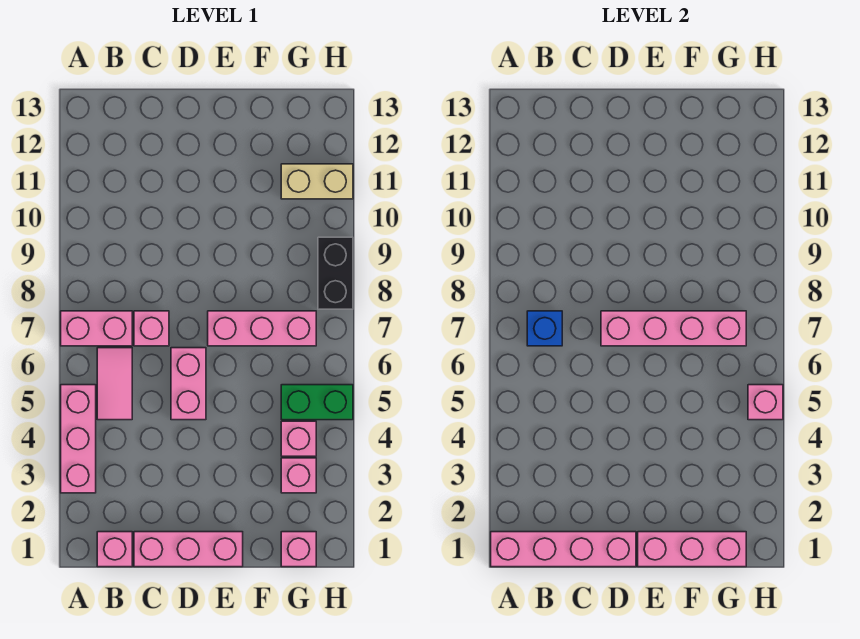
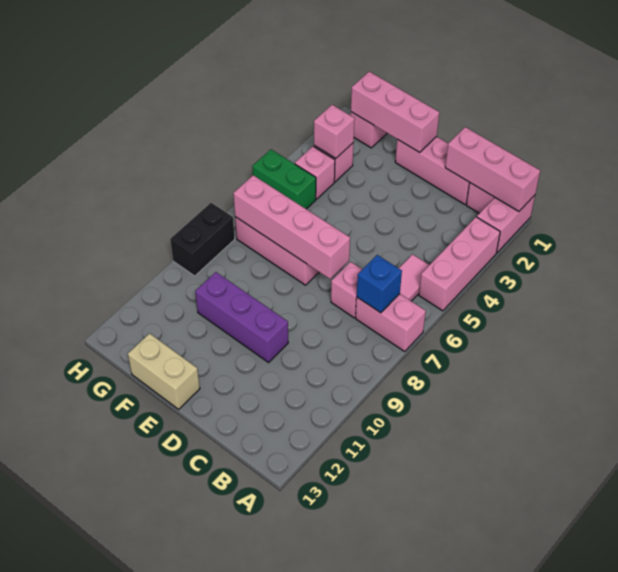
pink brick A1:D1 level 2 -> pink brick A1:C1 level 2
pink brick D5:D6 level 1 -> pink brick A1:A2 level 1
none -> purple brick D10:F10 level 1
tan brick G11:H11 level 1 -> tan brick E13:F13 level 1
pink brick H5 level 2 -> pink brick G3 level 2

